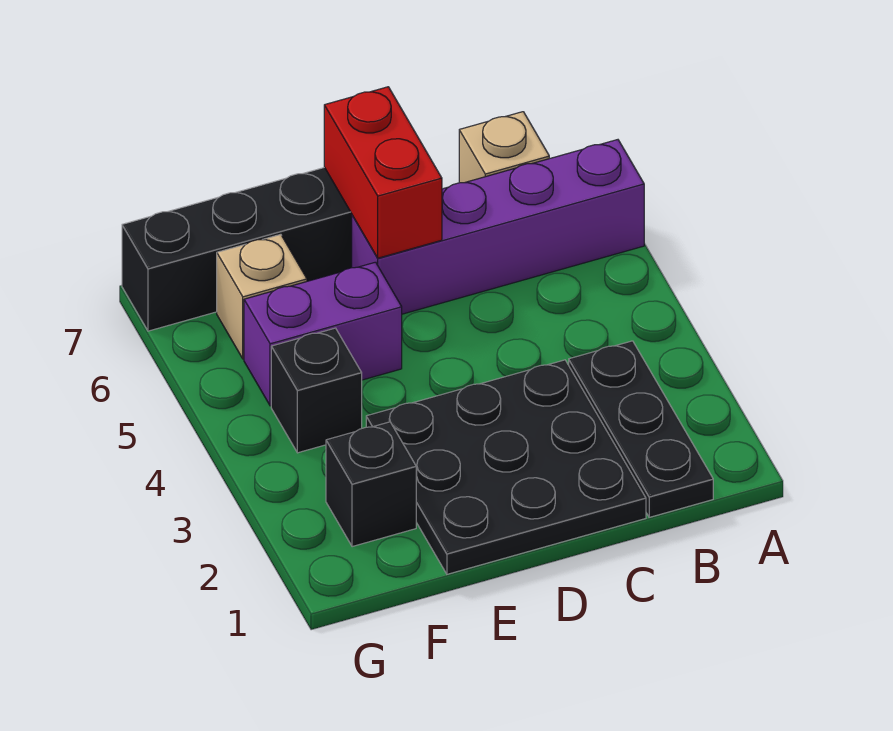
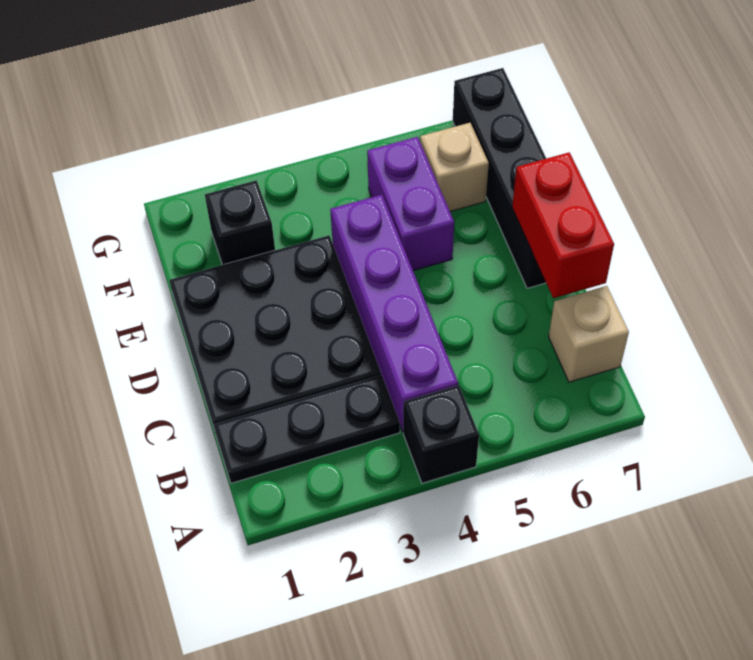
purple brick A6:D6 level 1 -> purple brick B4:E4 level 1
red brick D6:D7 level 2 -> red brick C7:D7 level 2
black brick F4 level 1 -> black brick A4 level 1

